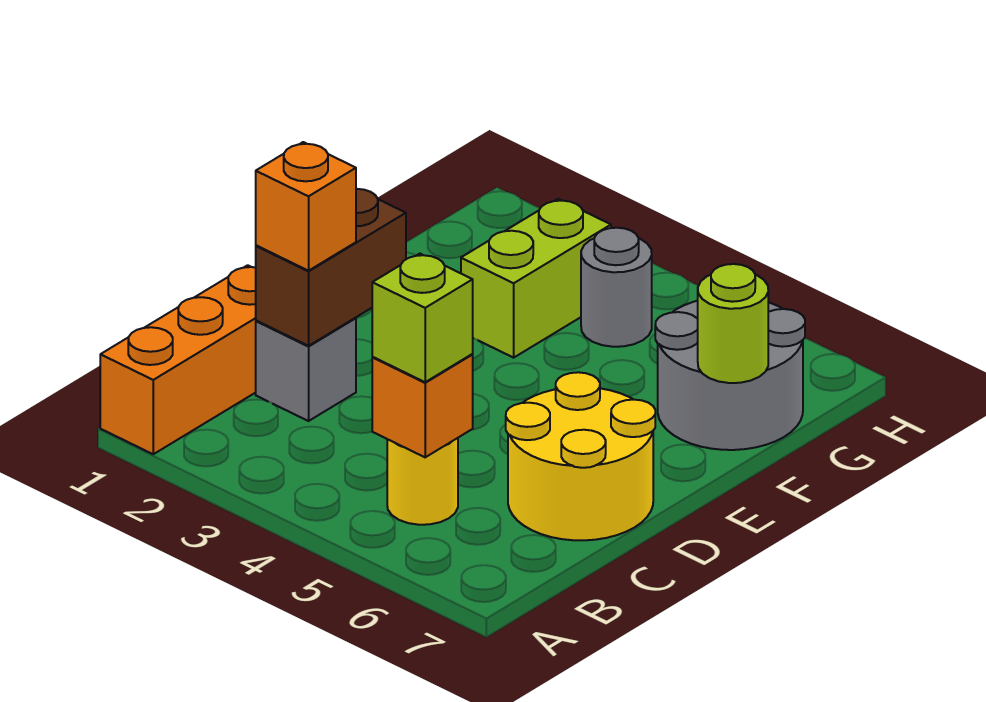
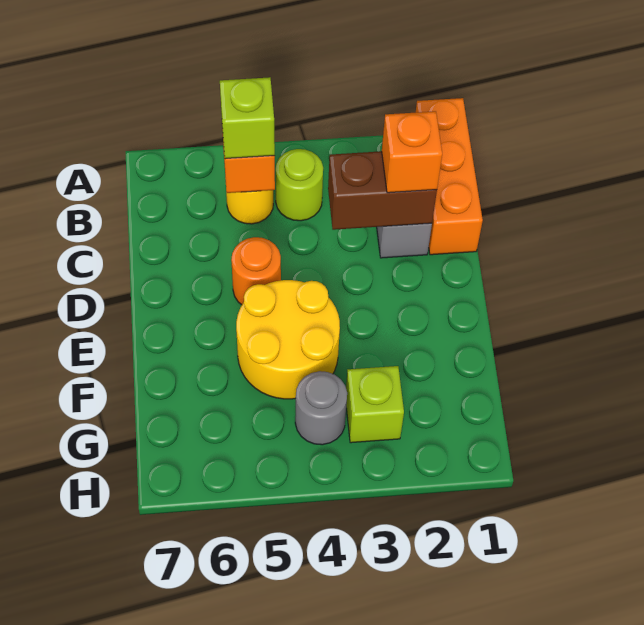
brown brick C2:D2 level 2 -> brown brick C2:C3 level 2
yellow round brick C6:D7 level 1 -> yellow round brick E4:F5 level 1
none -> orange round brick D5 level 1
lime brick F3:G3 level 1 -> lime brick G3 level 1
grey round brick F6:G7 level 1 -> none
lime round brick F7 level 2 -> lime round brick B4 level 1

